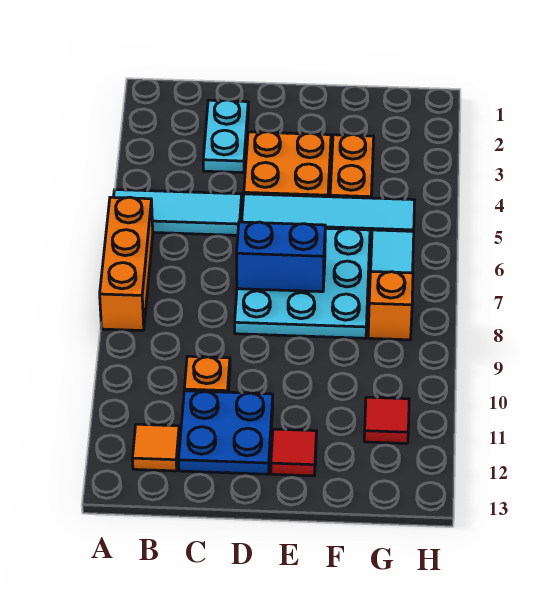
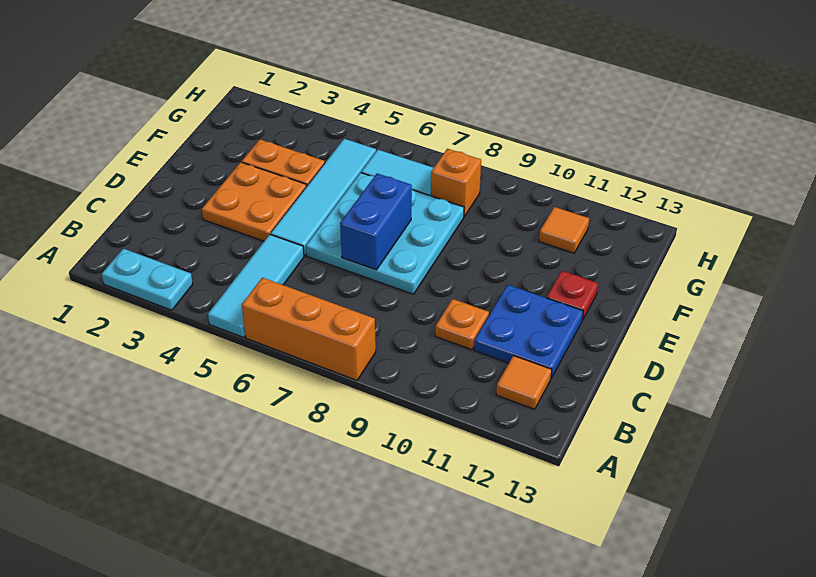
cyan plate C2:C3 level 1 -> cyan plate A2:A3 level 1
red tile E12 level 1 -> red plate E12 level 1
red tile G11 level 1 -> orange tile G11 level 1

